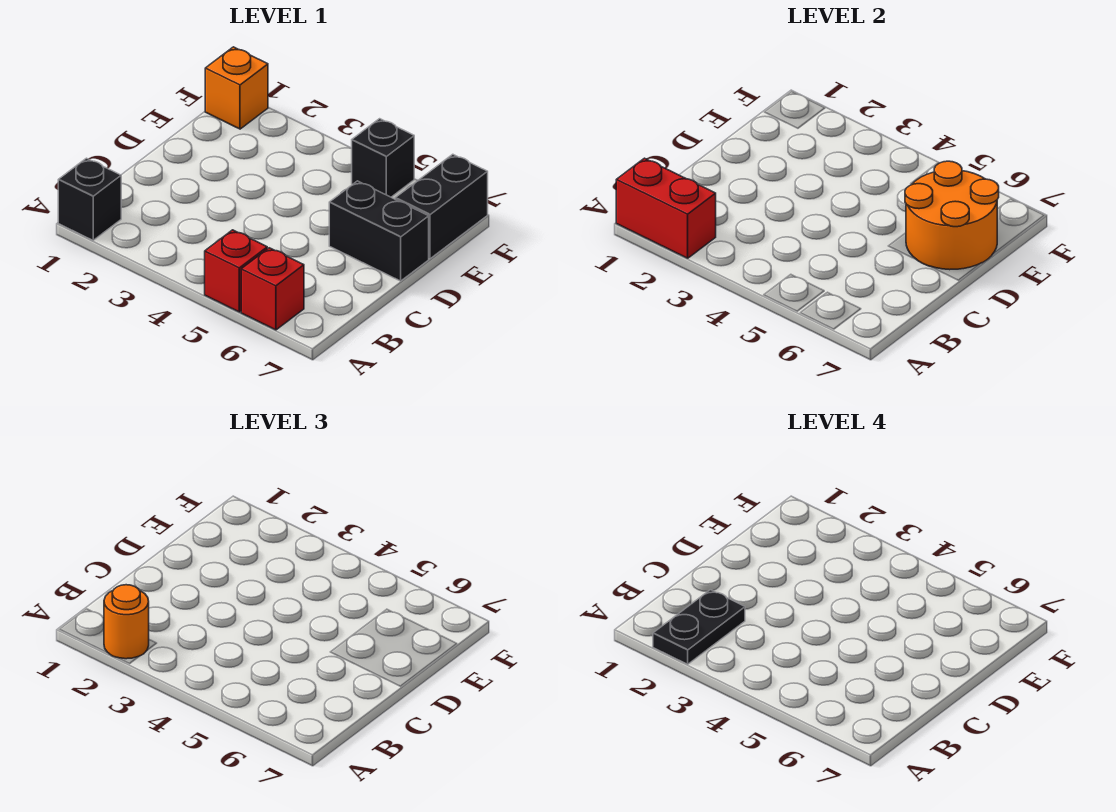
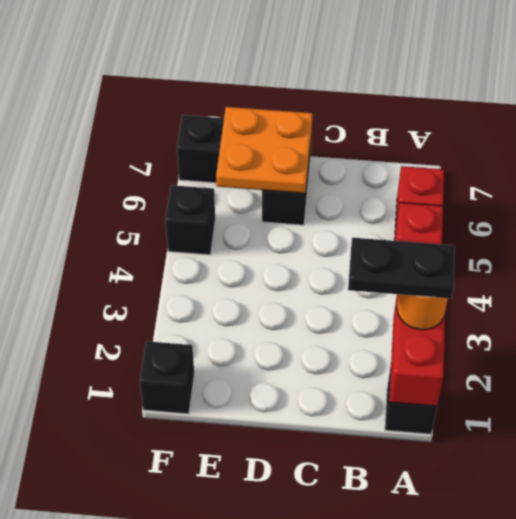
orange round brick D6:E7 level 2 -> orange plate D6:E7 level 2
orange brick F1 level 1 -> black brick F1 level 1

